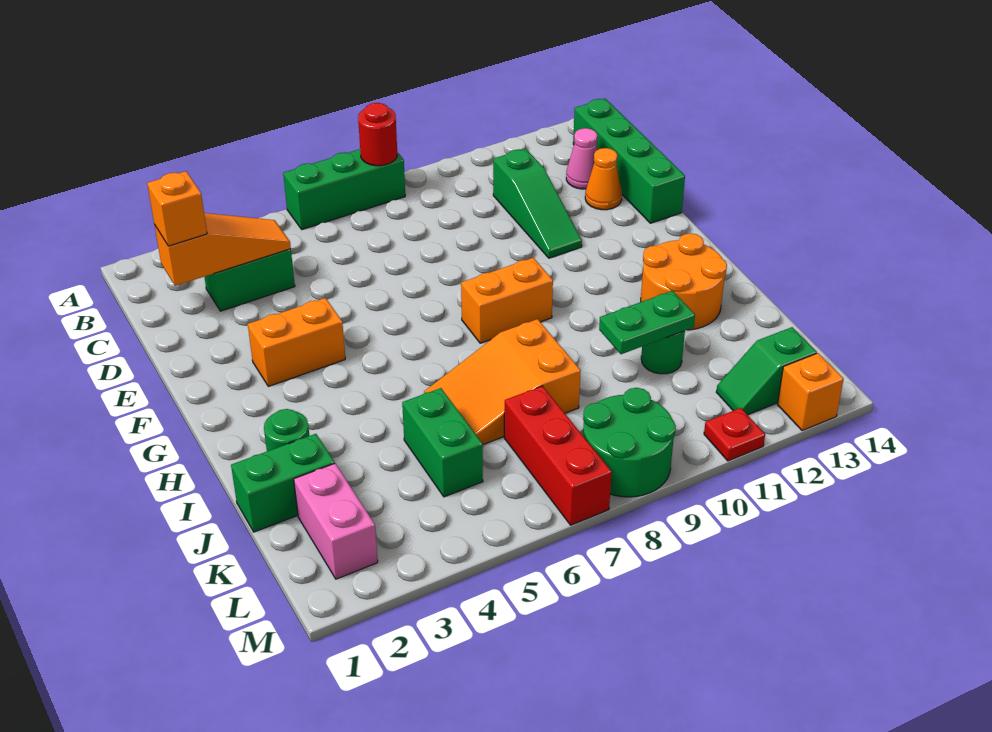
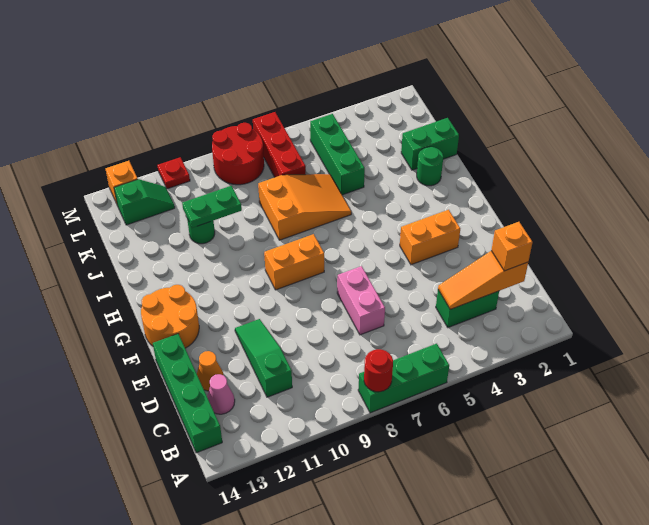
orange round brick H12:I13 level 1 -> orange round brick F13:G14 level 1
green brick J5:K5 level 1 -> green brick J5:L5 level 1
pink brick K2:L2 level 1 -> pink brick D7:E7 level 1
green round brick L8:M9 level 1 -> red round brick L8:M9 level 1

